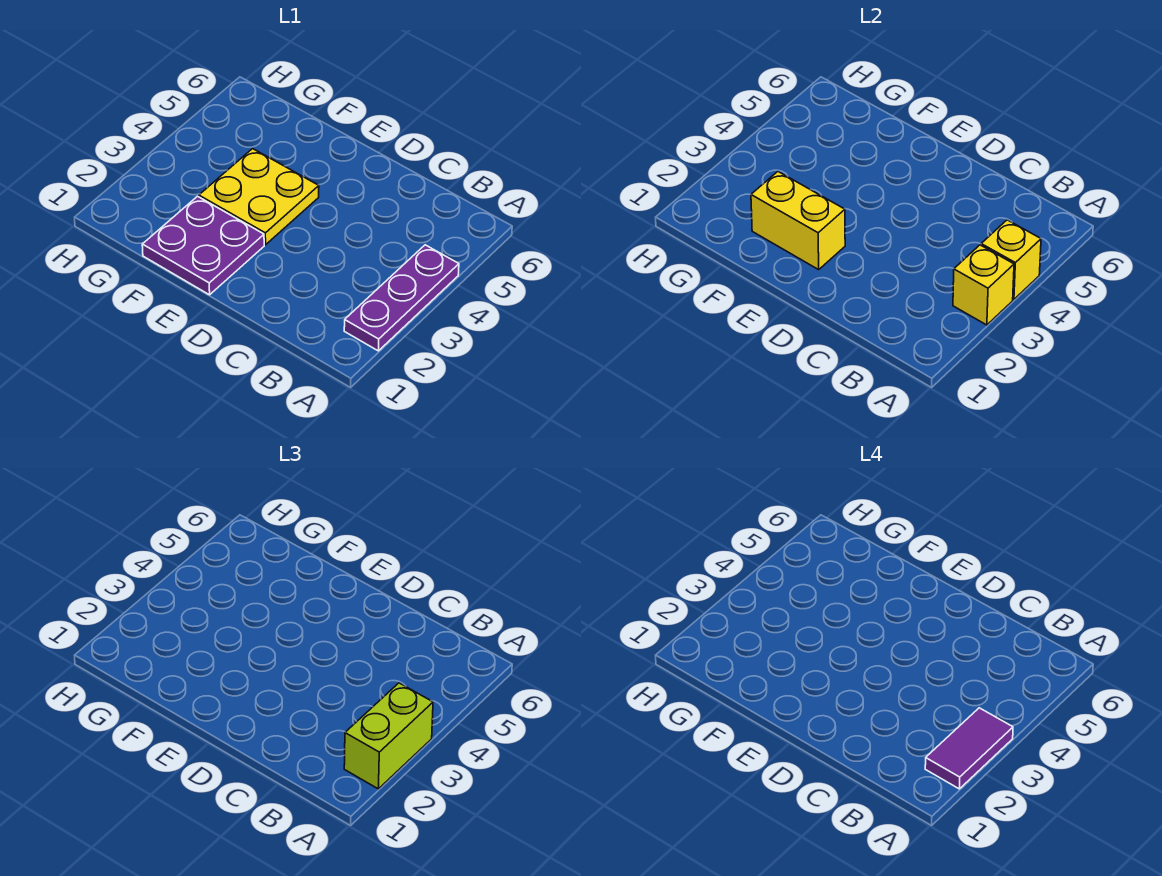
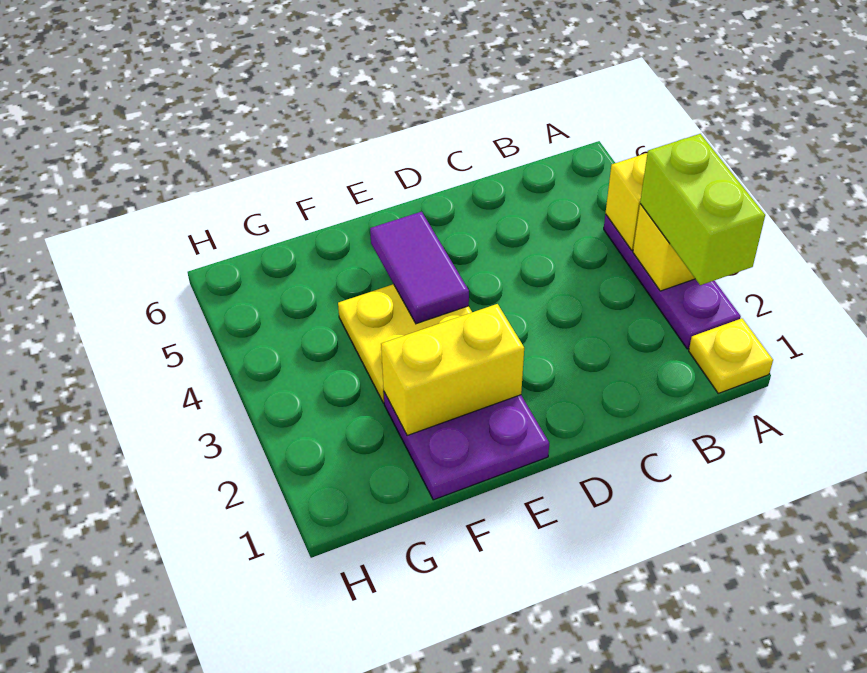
none -> yellow plate A1 level 1
purple tile A2:A3 level 4 -> purple tile E4:E5 level 2

